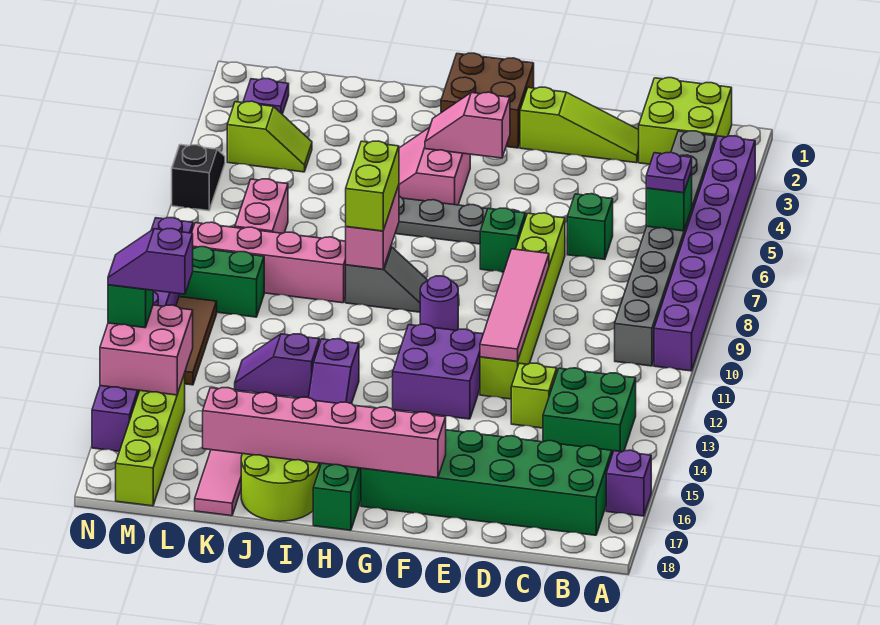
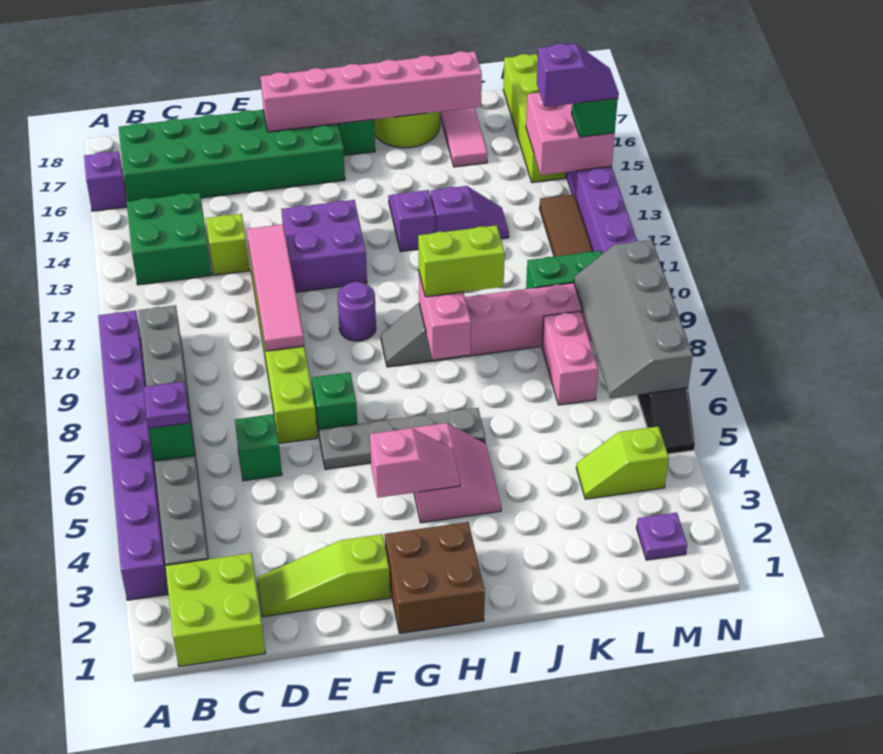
lime brick I8:I9 level 3 -> lime brick I9:J9 level 3
none -> grey slope M6:N9 level 2 top N

